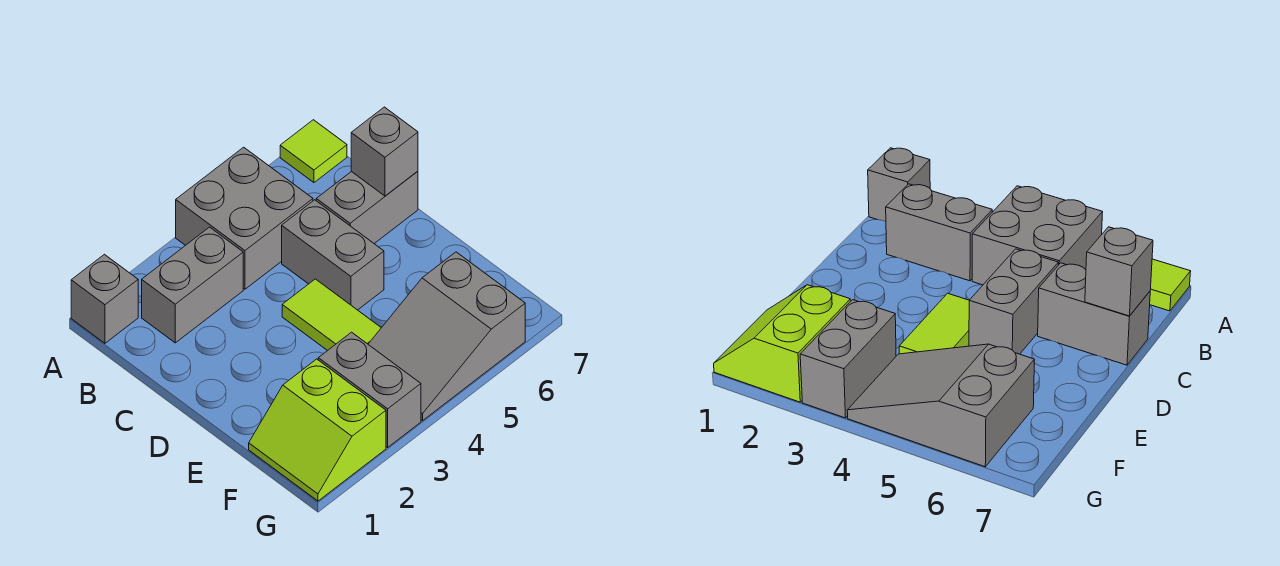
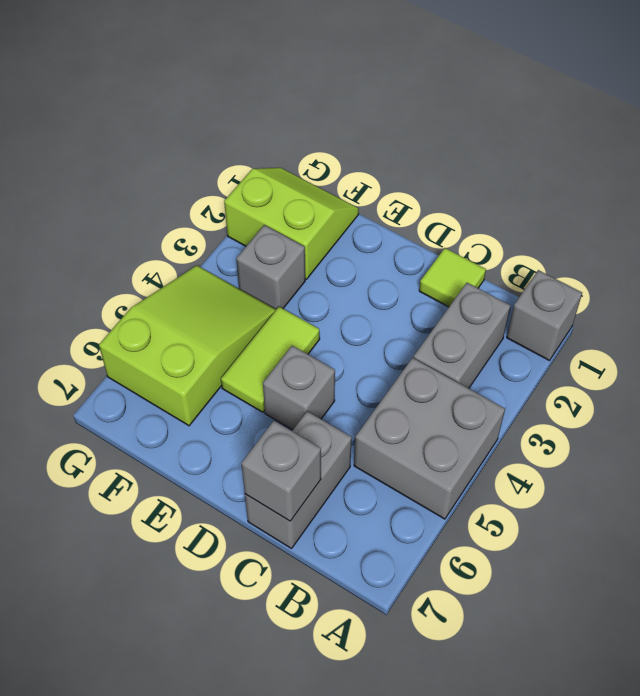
lime tile A7 level 1 -> lime tile C1 level 1
grey brick C5:D5 level 1 -> grey brick D5 level 1
lime tile D4:E4 level 1 -> lime tile E4:E5 level 1
grey brick F3:G3 level 1 -> grey brick F3 level 1
grey slope F4:G6 level 1 top 6 -> lime slope F4:G6 level 1 top 6

